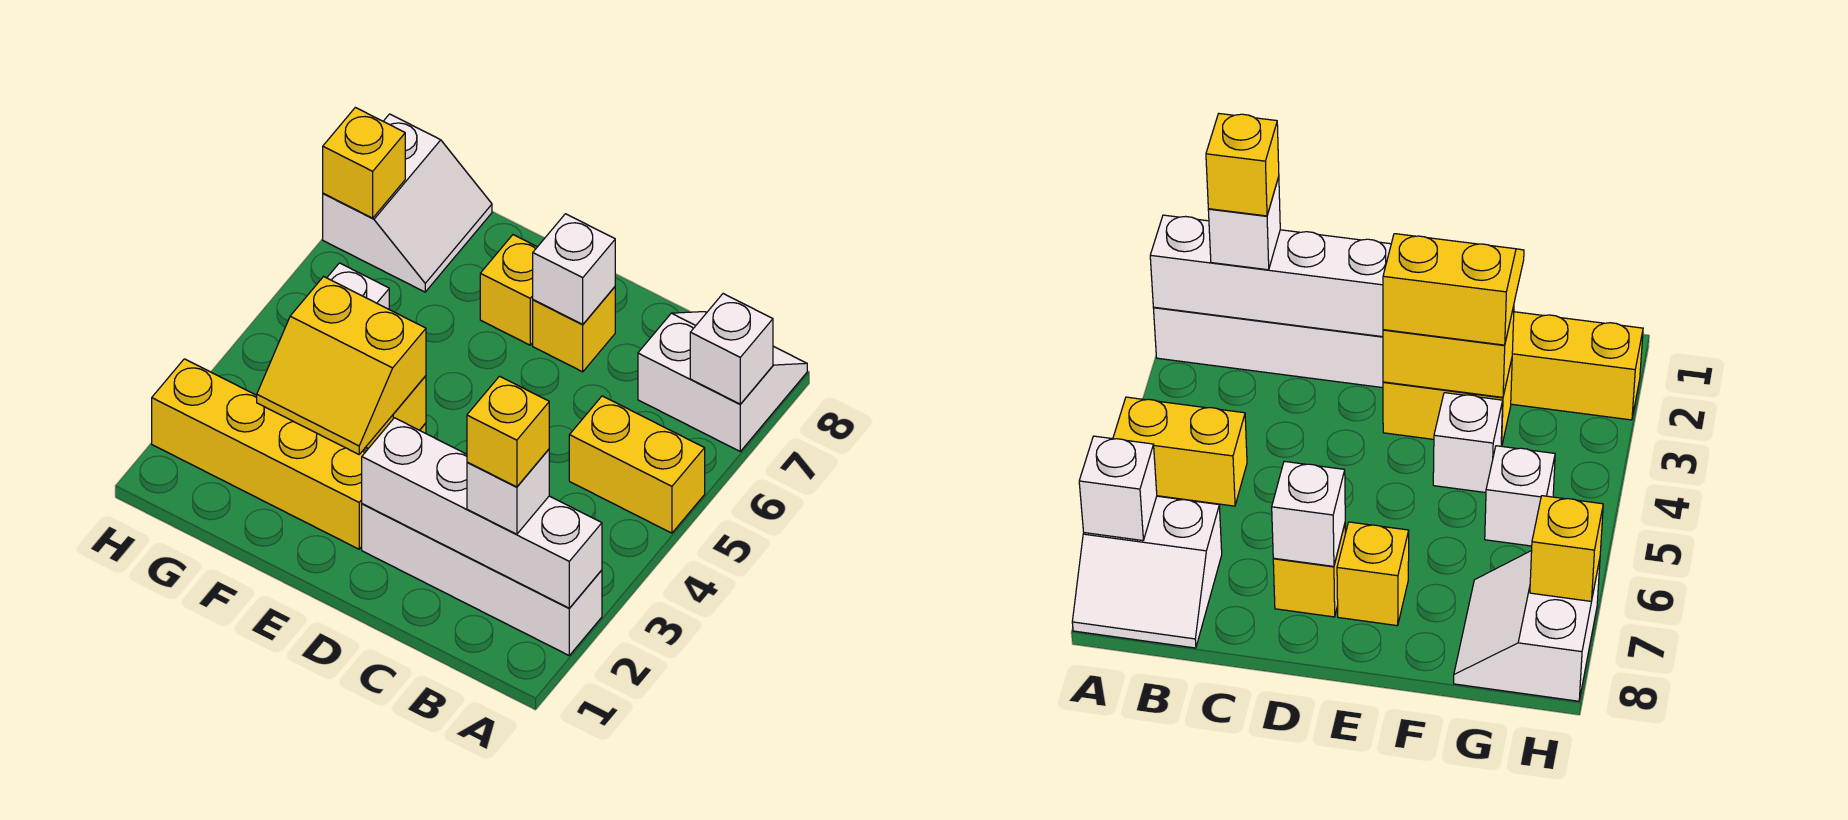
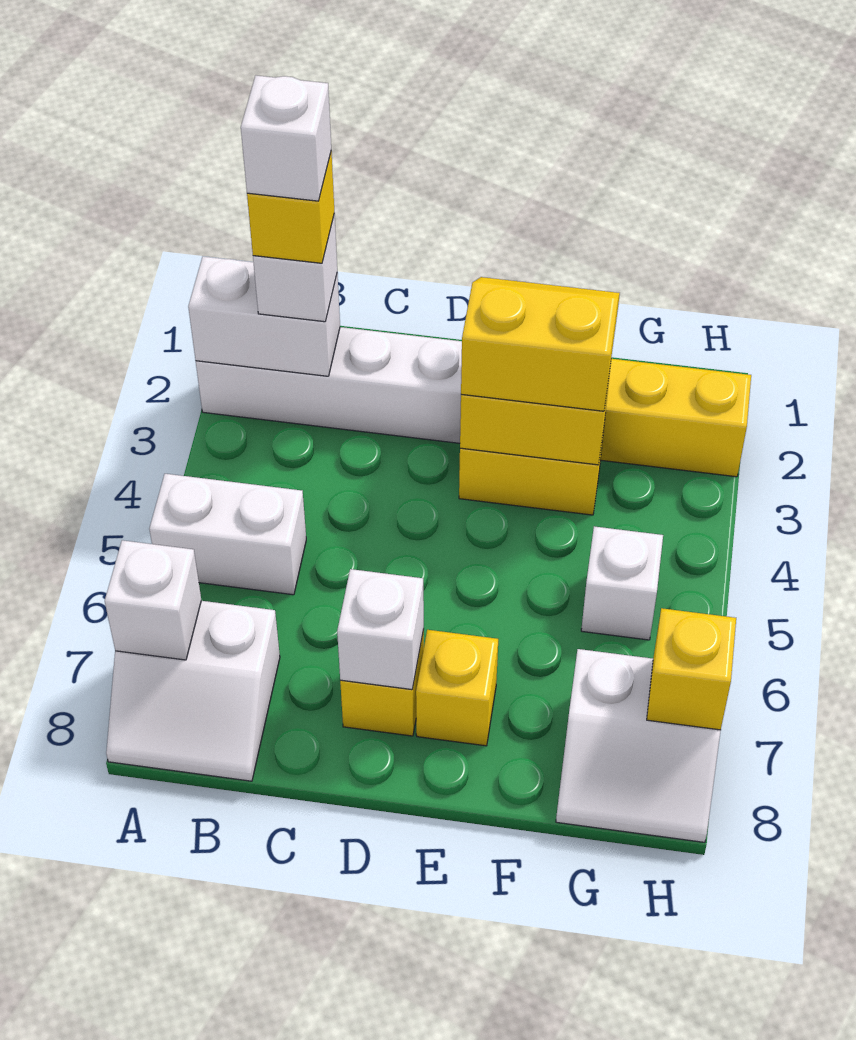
white brick A2:D2 level 2 -> white brick A2:B2 level 2
yellow brick A5:B5 level 1 -> white brick A5:B5 level 1
white brick F4 level 1 -> white brick B2 level 5
white slope G7:H8 level 1 top H -> white slope G7:H8 level 1 top 7

